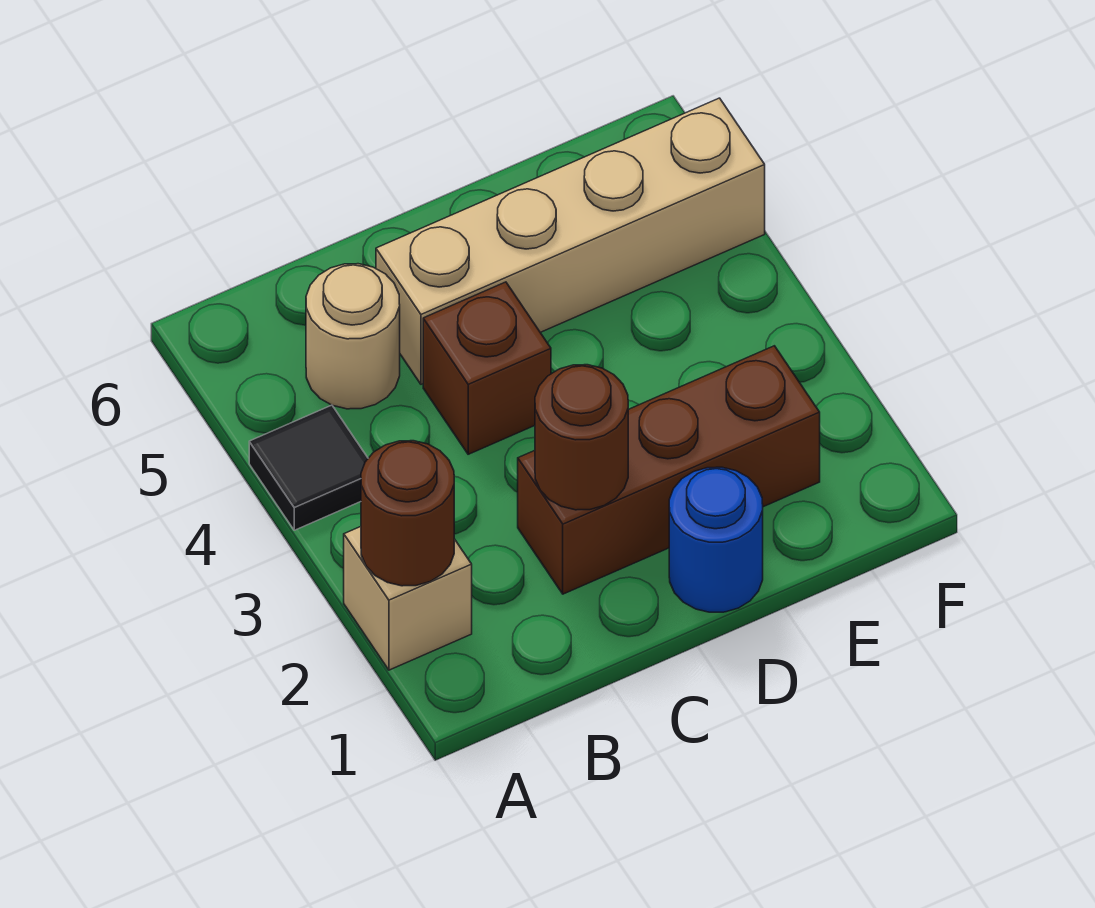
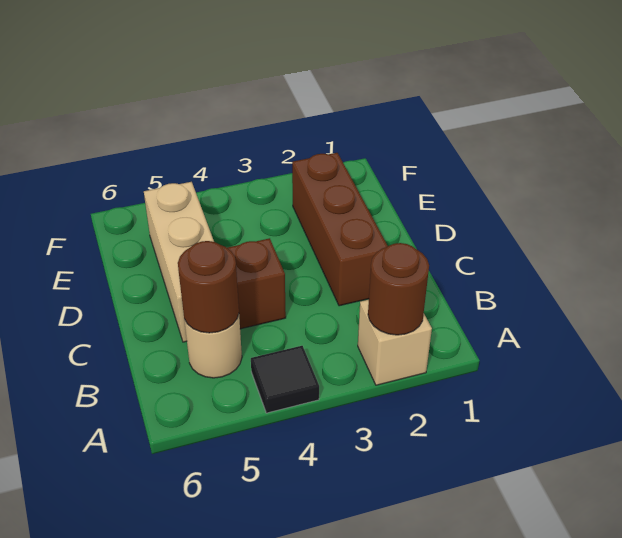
brown round brick C2 level 2 -> brown round brick B5 level 2
tan brick C5:F5 level 1 -> tan brick C5:E5 level 1
blue round brick D1 level 1 -> none

